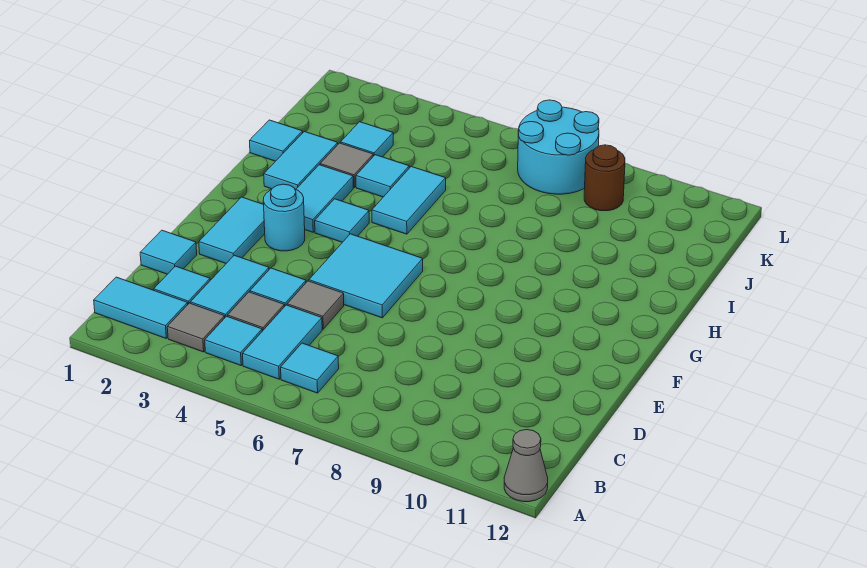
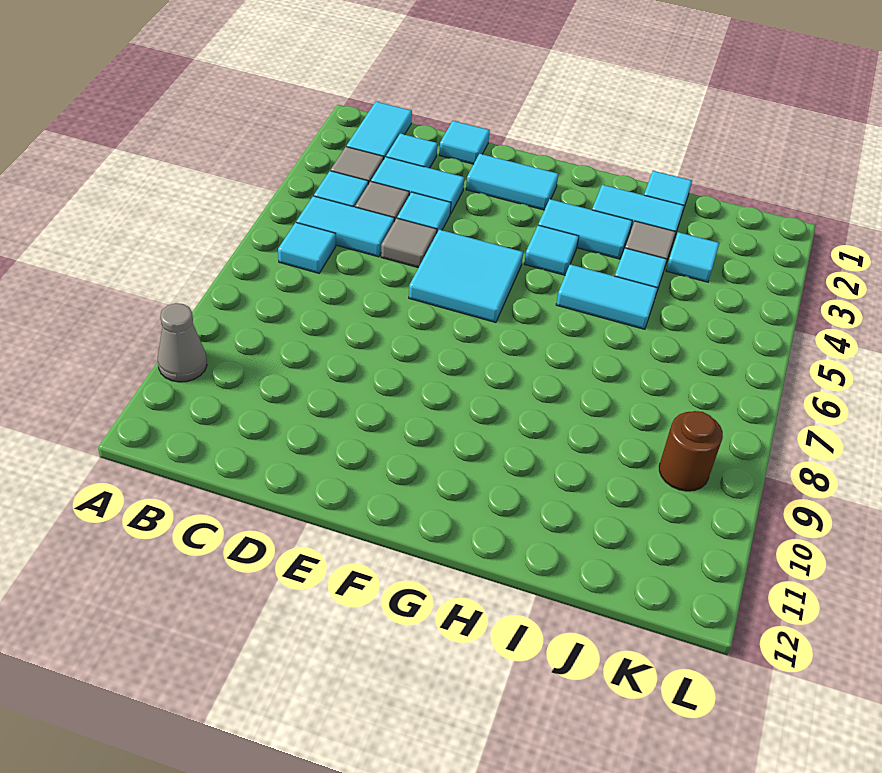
grey cone A12 level 1 -> grey cone A10 level 1
cyan round brick F3 level 1 -> none
cyan round brick K7:L8 level 1 -> none

